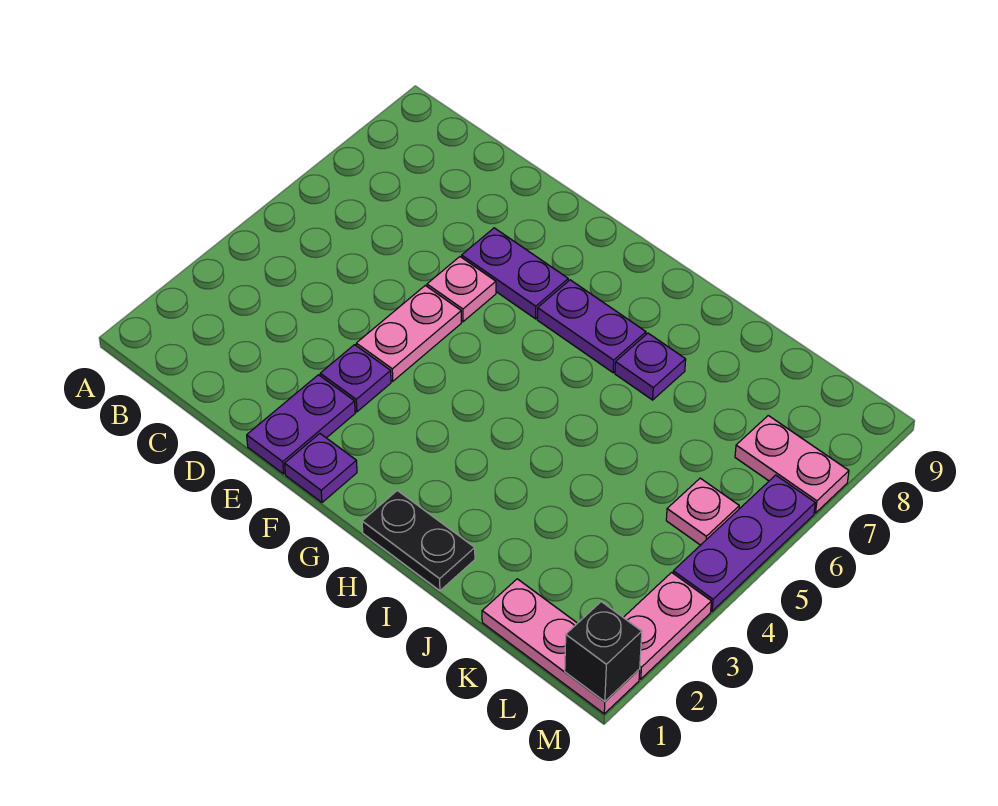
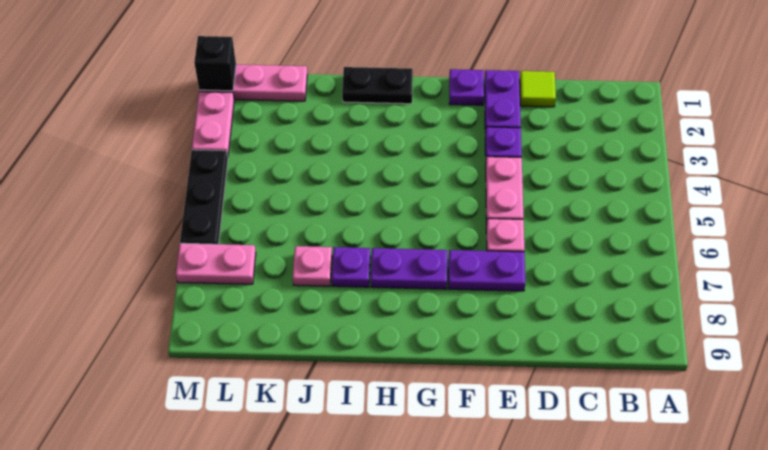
none -> lime tile D1 level 1
pink plate L5 level 1 -> pink plate J7 level 1
purple plate M4:M6 level 1 -> black plate M4:M6 level 1

